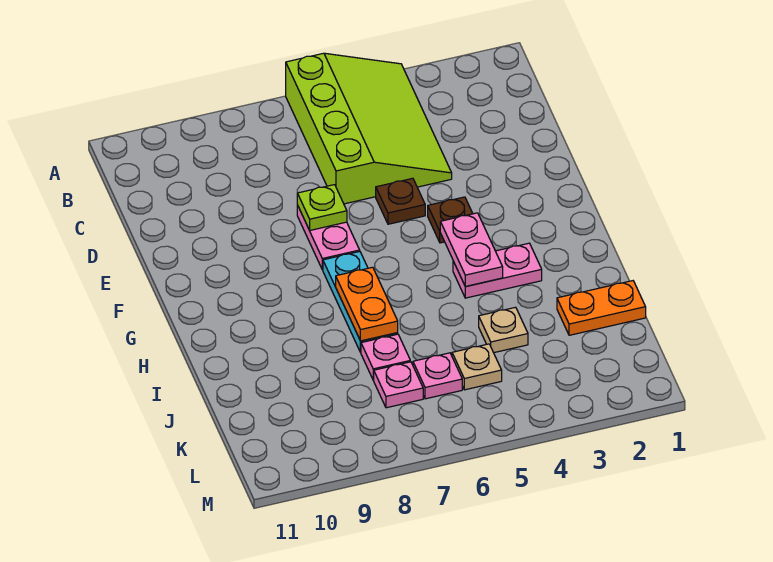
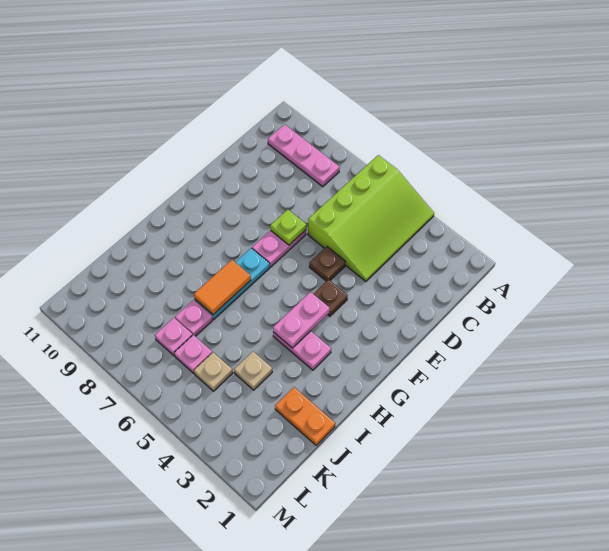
none -> pink plate B8:B10 level 1
orange plate H7:I7 level 2 -> orange tile H7:I7 level 2

